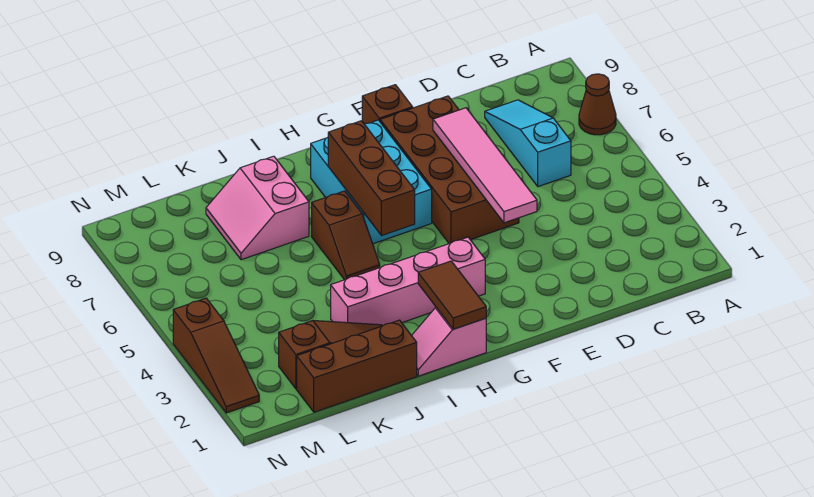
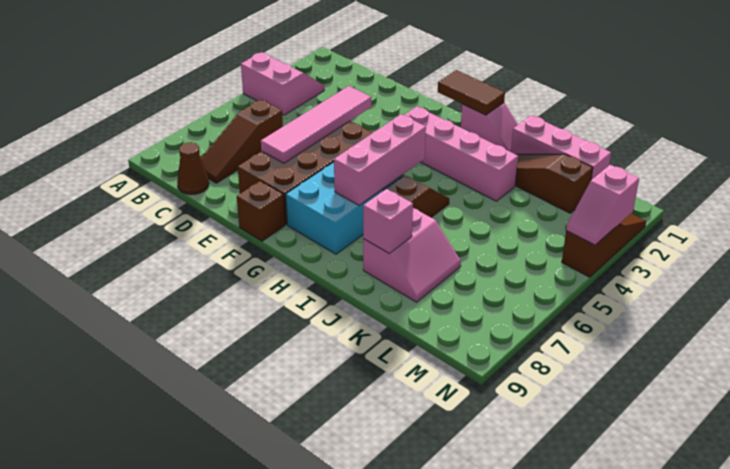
none -> pink slope A3:B4 level 1 top 4
brown cone A7 level 1 -> brown cone C9 level 1
cyan slope C6:C8 level 1 top 6 -> brown slope C6:C8 level 1 top 6
brown tile H1:H2 level 2 -> brown tile G1:H1 level 2
brown brick H5:H7 level 2 -> pink brick H5:H7 level 2
brown brick J1:L1 level 1 -> pink brick J1:L1 level 1
none -> pink brick J8 level 2
none -> pink slope N3:N4 level 2 top 3

